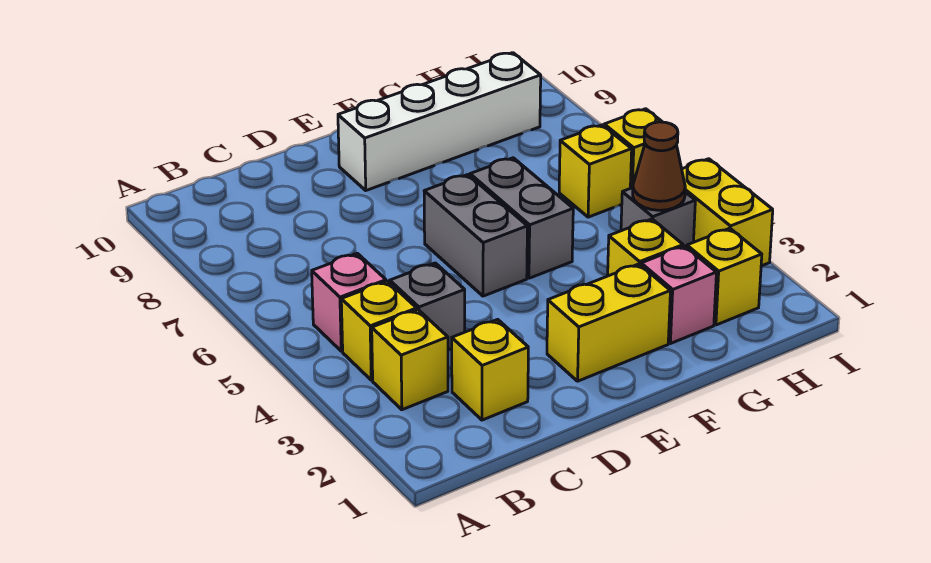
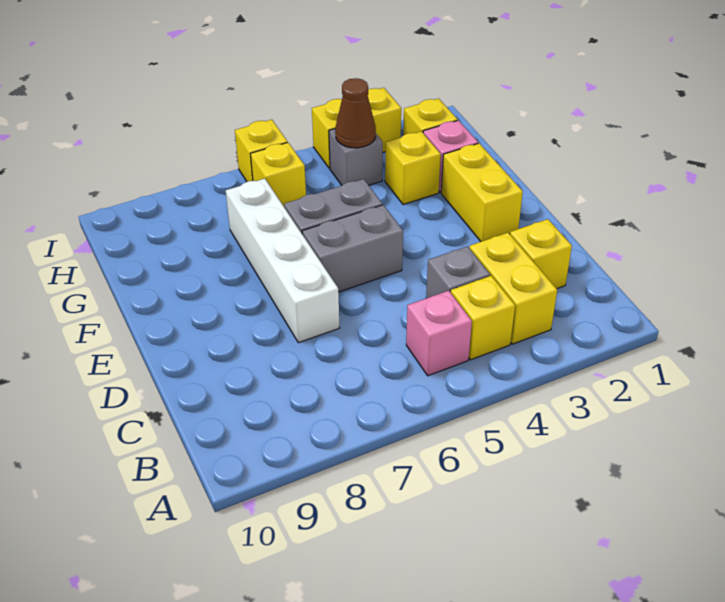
yellow brick B3 level 1 -> yellow brick B3:C3 level 1
white brick E9:H9 level 1 -> white brick D7:G7 level 1

